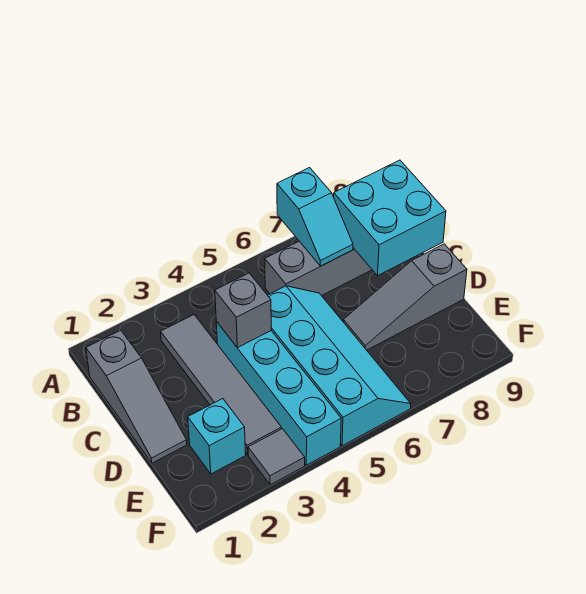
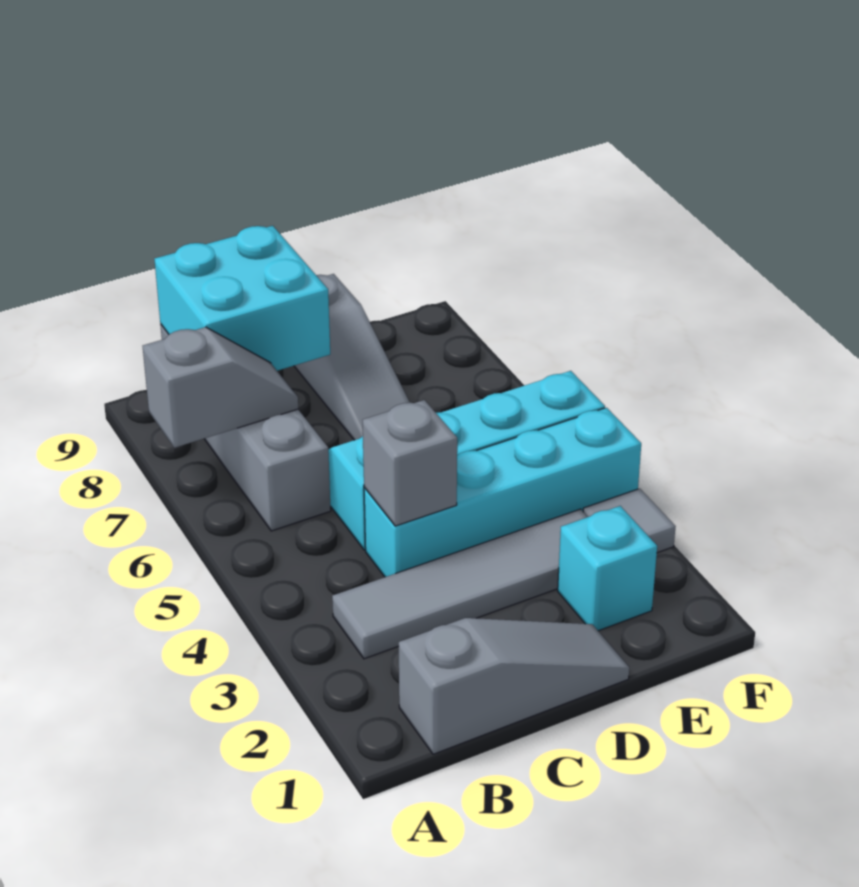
cyan slope A7:B7 level 2 top A -> grey slope A7:B7 level 2 top A

